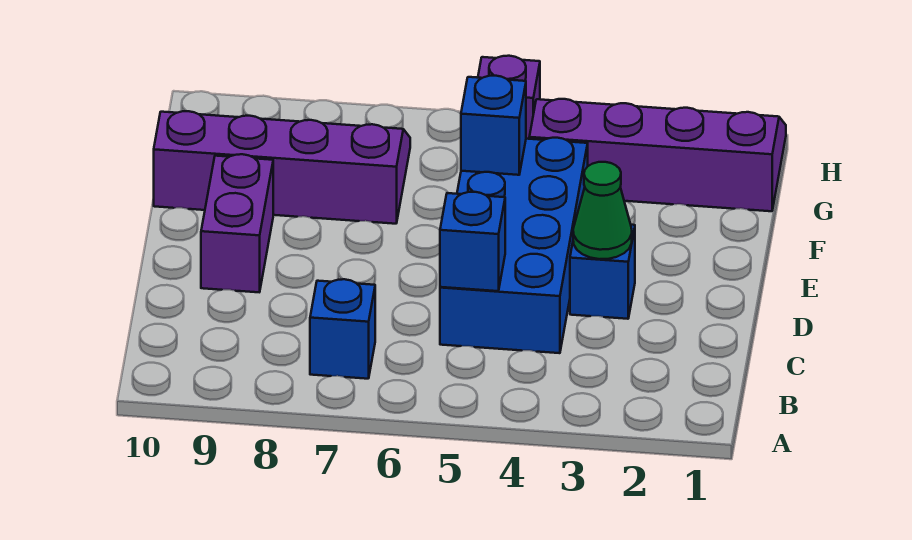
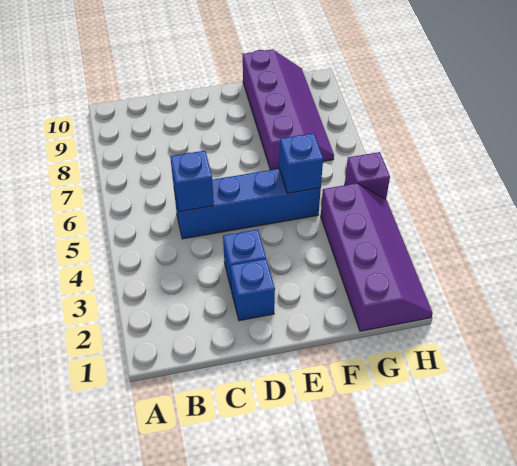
blue brick B7 level 1 -> blue brick D2 level 1
blue brick C4:F5 level 1 -> blue brick C5:F5 level 1
green cone D3 level 2 -> none
purple brick D9:E9 level 1 -> none

